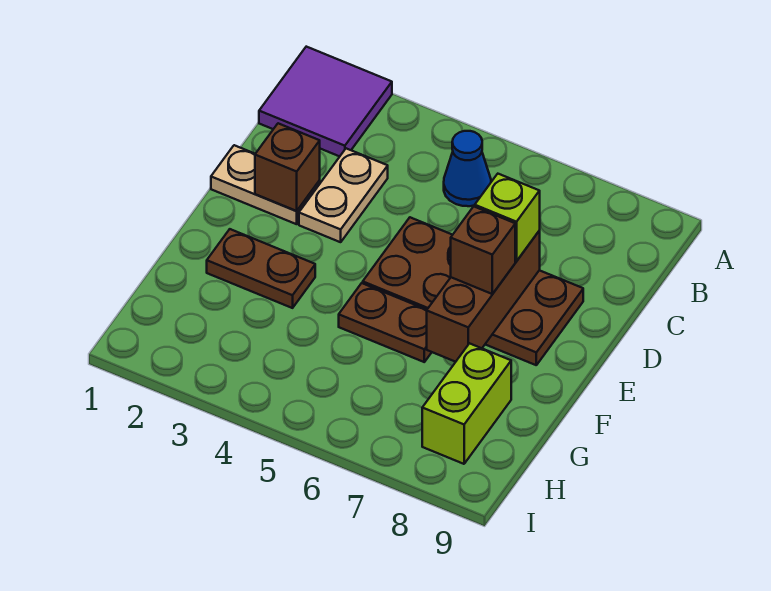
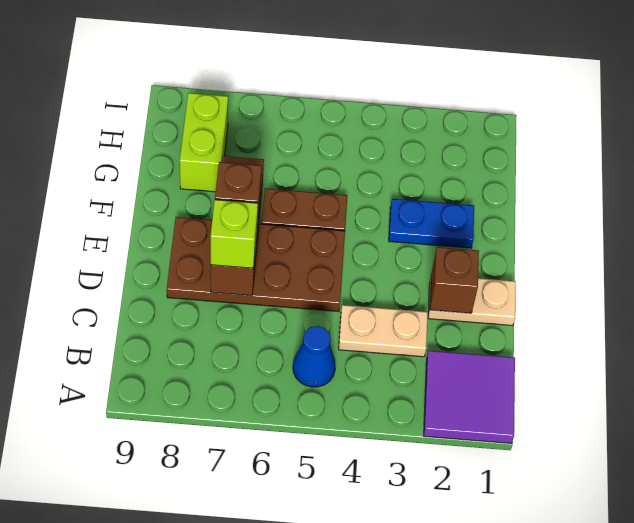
tan plate C3:D3 level 1 -> tan plate C3:C4 level 1
brown plate F2:F3 level 1 -> blue plate F2:F3 level 1

